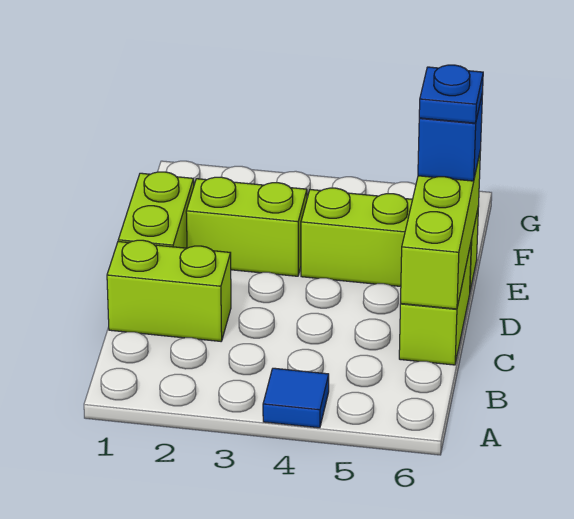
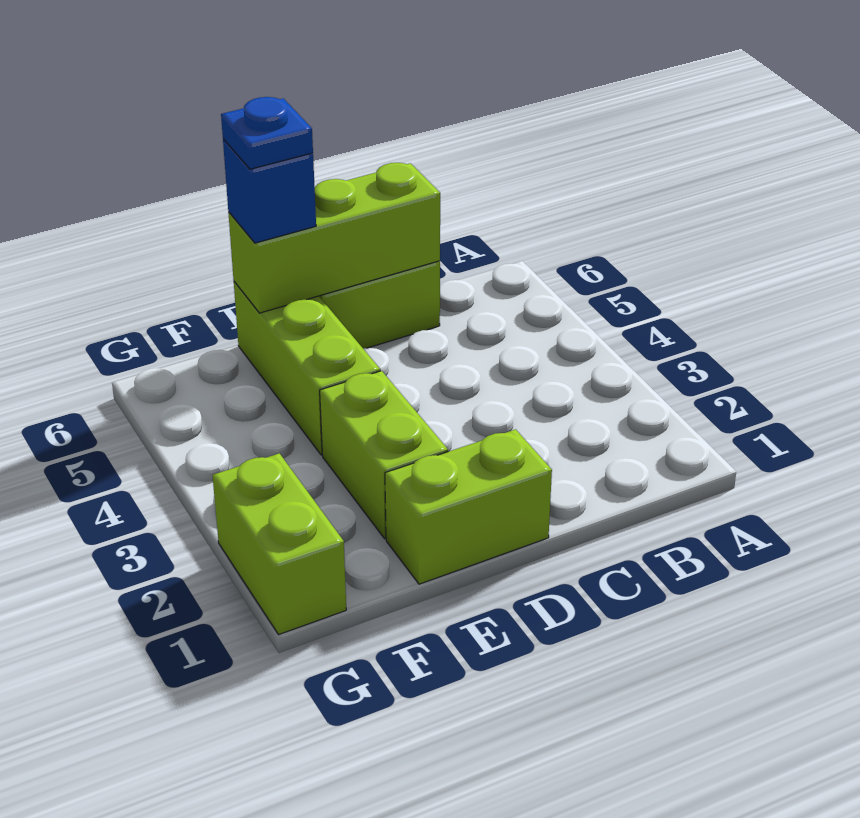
blue tile A4 level 1 -> none
lime brick C1:C2 level 1 -> lime brick G1:G2 level 1

